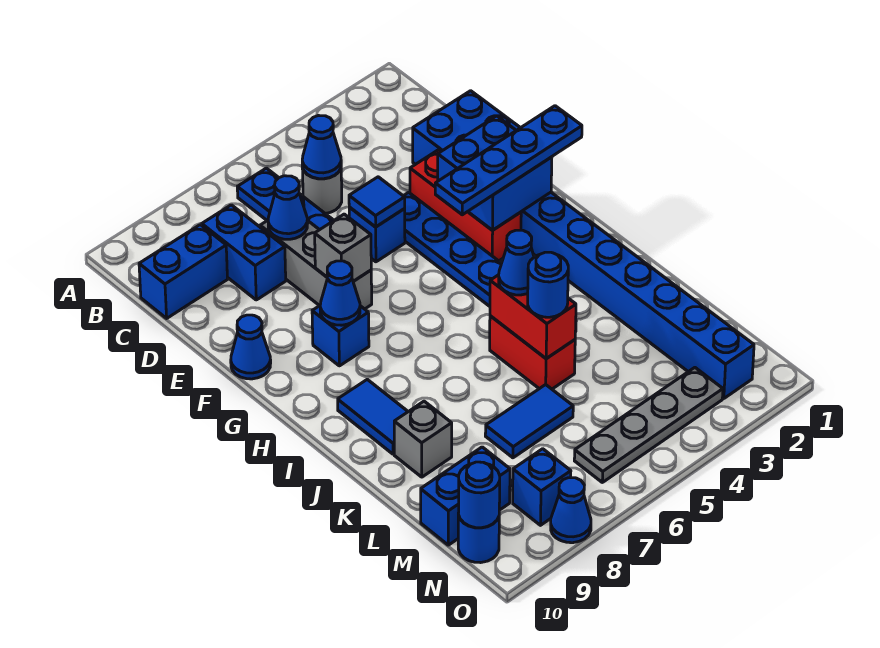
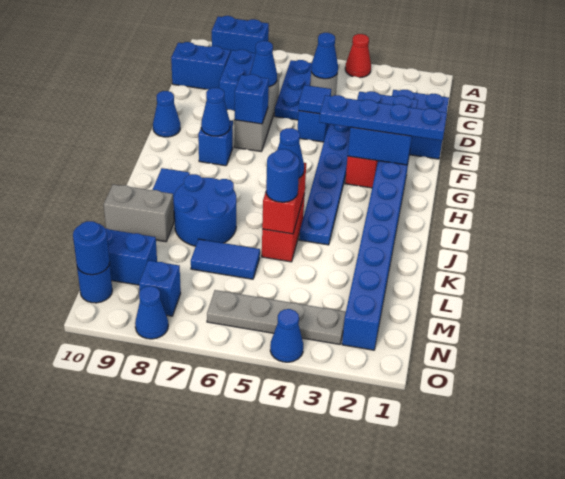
none -> red cone A4 level 1
none -> blue brick A8:A9 level 1
grey brick F7 level 2 -> blue brick F7 level 2
none -> blue round brick J7:K8 level 1
grey brick K9 level 1 -> grey brick K9:K10 level 1
none -> blue cone O4 level 1

